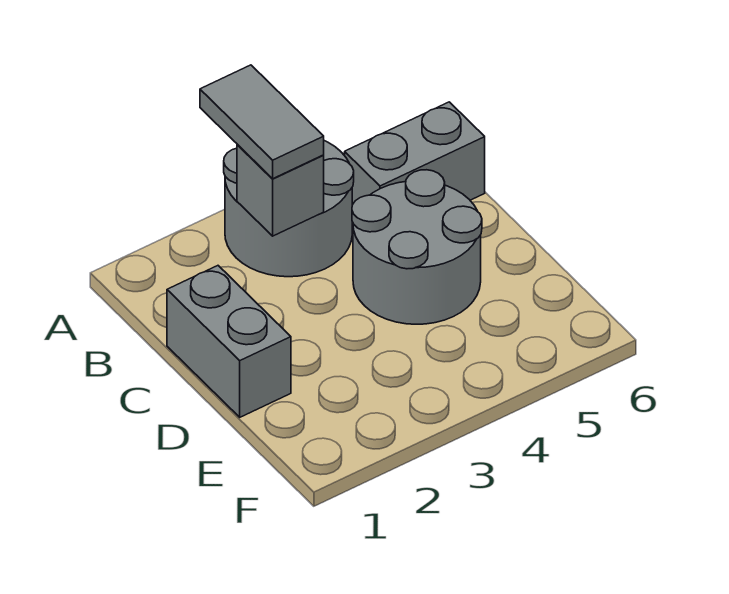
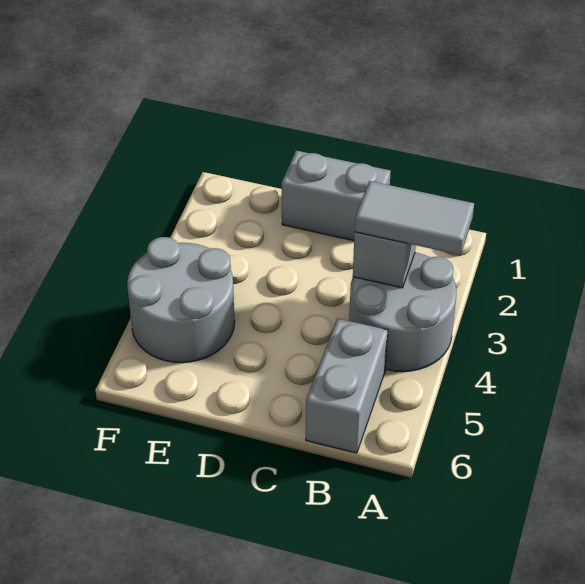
grey round brick C4:D5 level 1 -> grey round brick E4:F5 level 1

